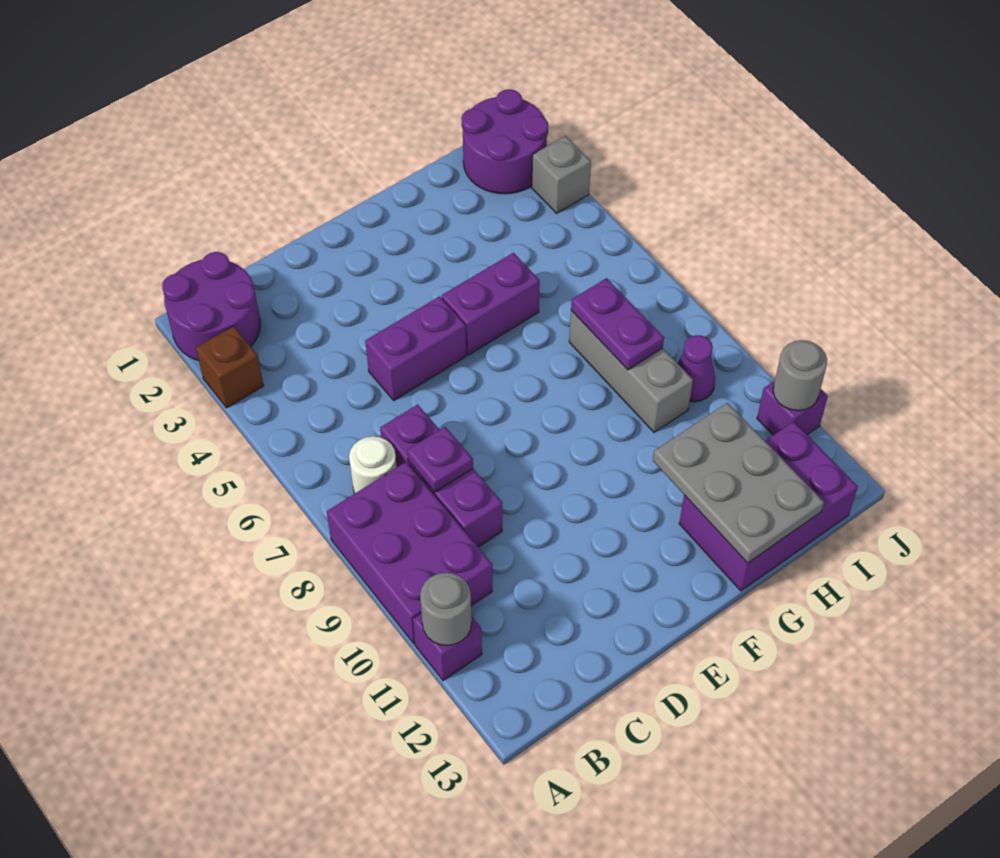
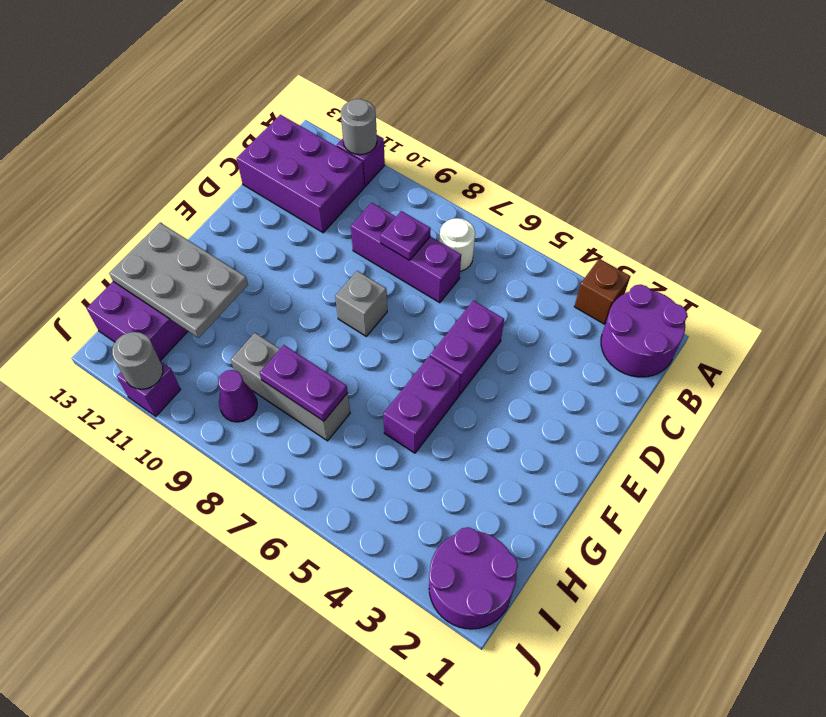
purple brick A8:B10 level 1 -> purple brick B11:C13 level 1
grey brick J3 level 1 -> grey brick E8 level 1

